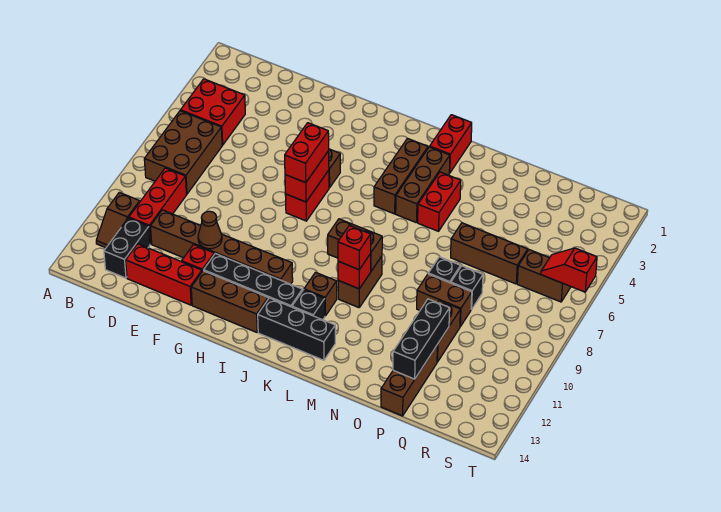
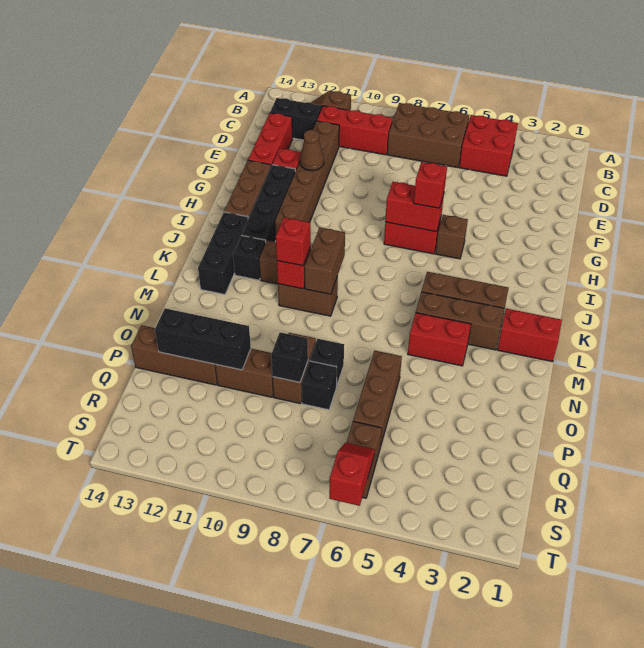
red brick H6:H7 level 3 -> red brick H6 level 3
none -> black brick P9 level 2

